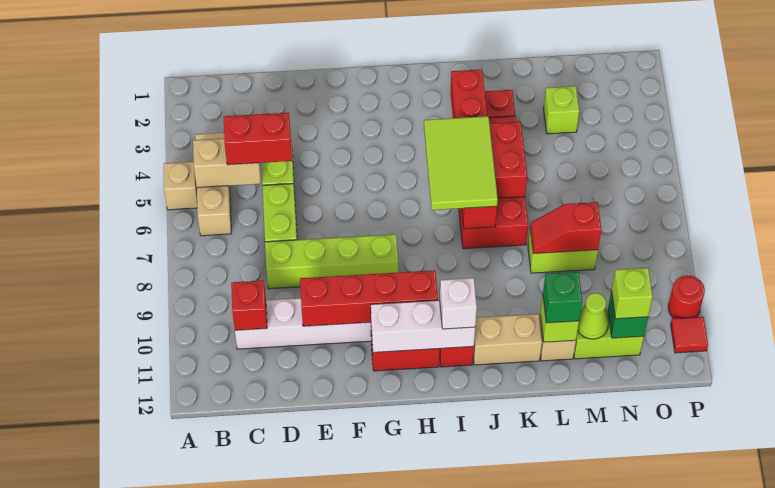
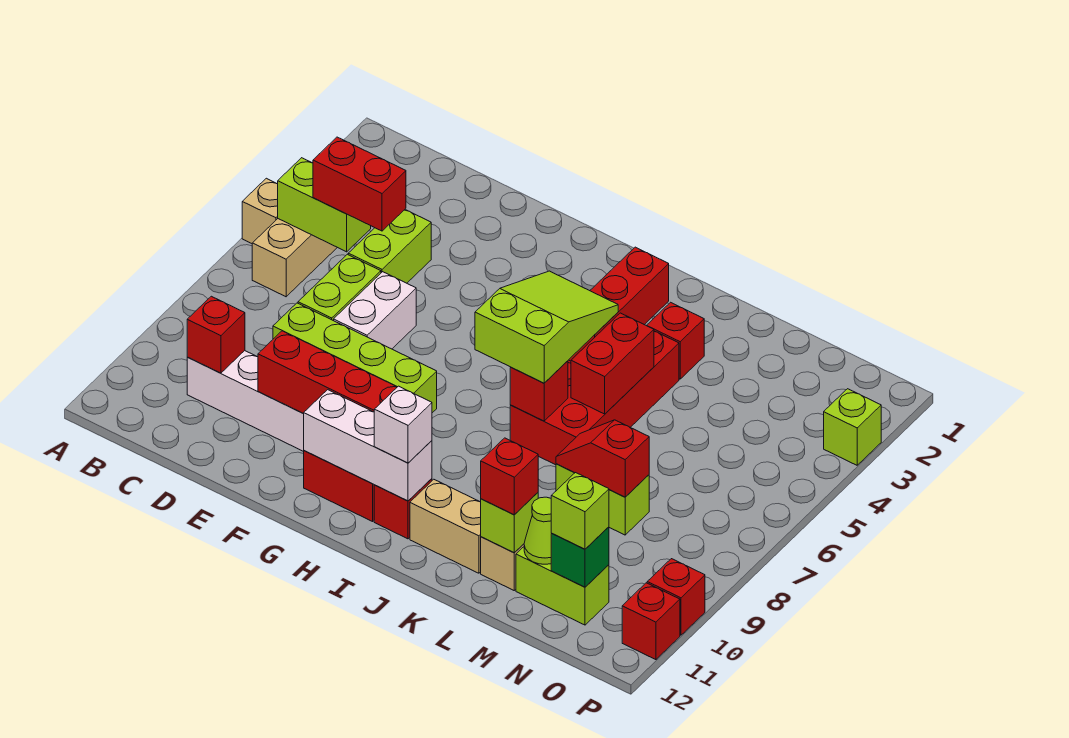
tan brick B5:C5 level 2 -> lime brick B5:C5 level 2
none -> white brick E6:E7 level 1
lime tile I5:J7 level 3 -> lime slope I5:J7 level 3 top 7
green brick L11 level 3 -> red brick L11 level 3
lime brick M3 level 1 -> lime brick P3 level 1
red round brick P10 level 1 -> red brick P10 level 1
red tile P11 level 1 -> red brick P11 level 1

